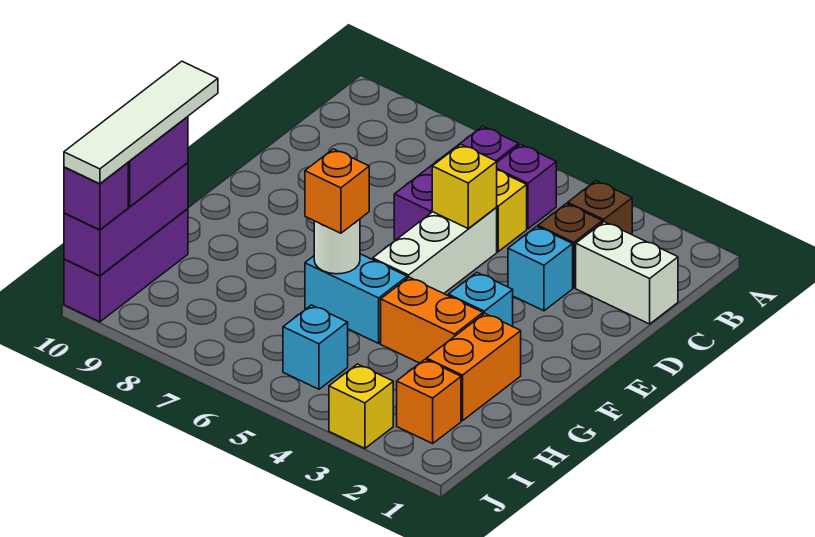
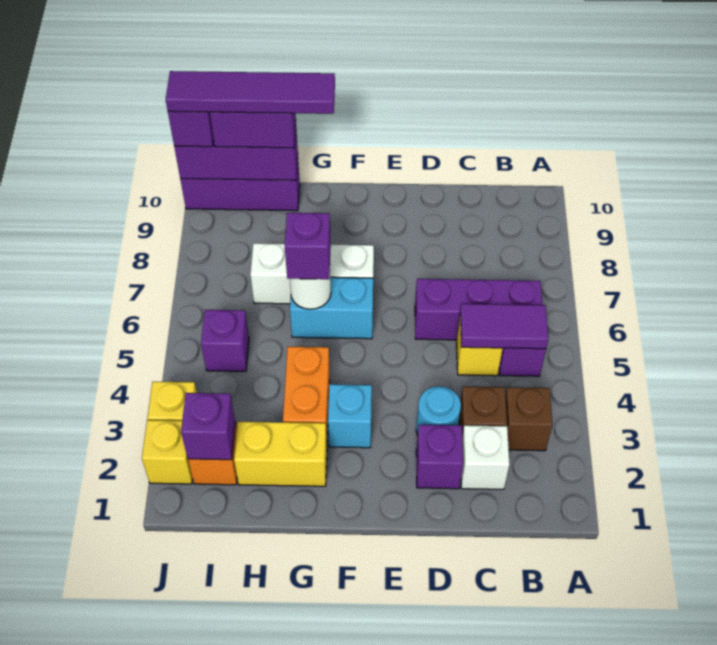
none -> purple tile B5:C5 level 2
white brick C1:C2 level 1 -> white brick C2 level 1
none -> purple brick D2 level 1
cyan brick D3 level 1 -> cyan round brick D3 level 1
white brick D5:F5 level 1 -> white brick F7:H7 level 1
yellow brick D5 level 2 -> yellow brick J2 level 1
orange brick G2:H2 level 1 -> yellow brick G2:H2 level 1
cyan brick G5:G6 level 1 -> cyan brick F6:G6 level 1
orange brick G6 level 3 -> purple brick G6 level 3
white tile G10:J10 level 4 -> purple tile G10:J10 level 4
none -> purple brick I2 level 2
cyan brick I5 level 1 -> purple brick I5 level 1

